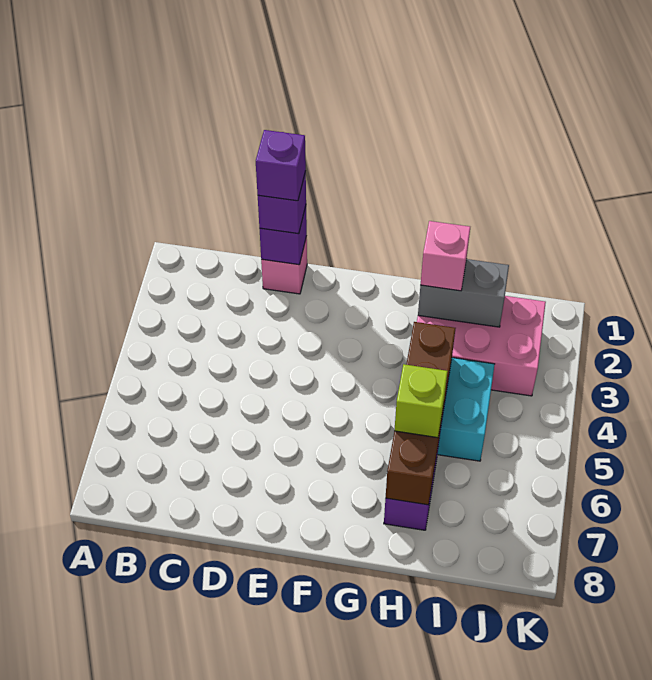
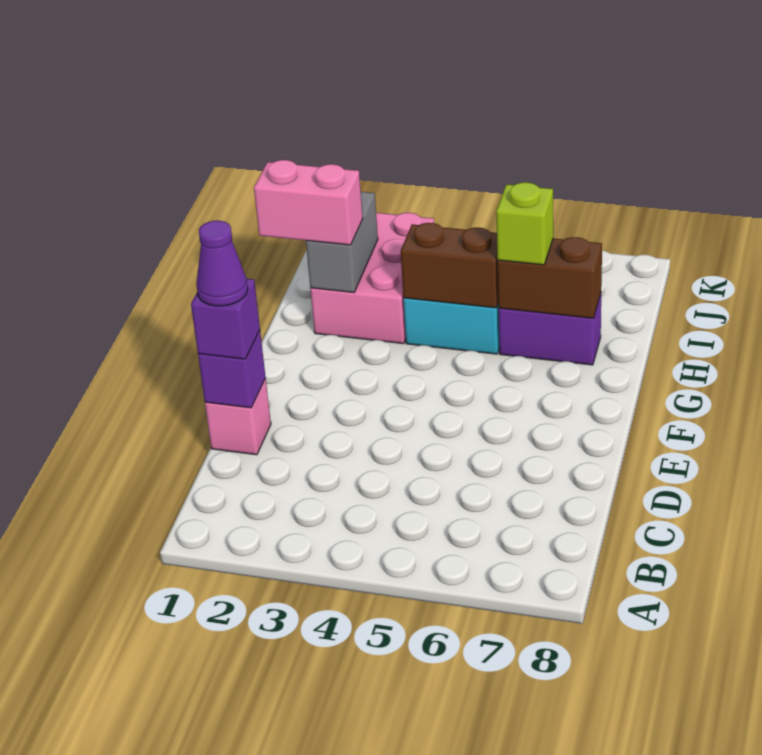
purple brick D1 level 4 -> purple cone D1 level 4
pink brick H2 level 3 -> pink brick H1:H2 level 3

